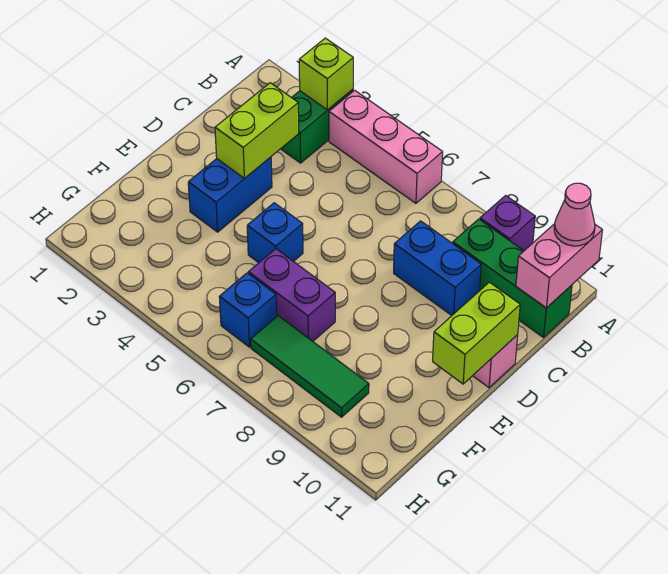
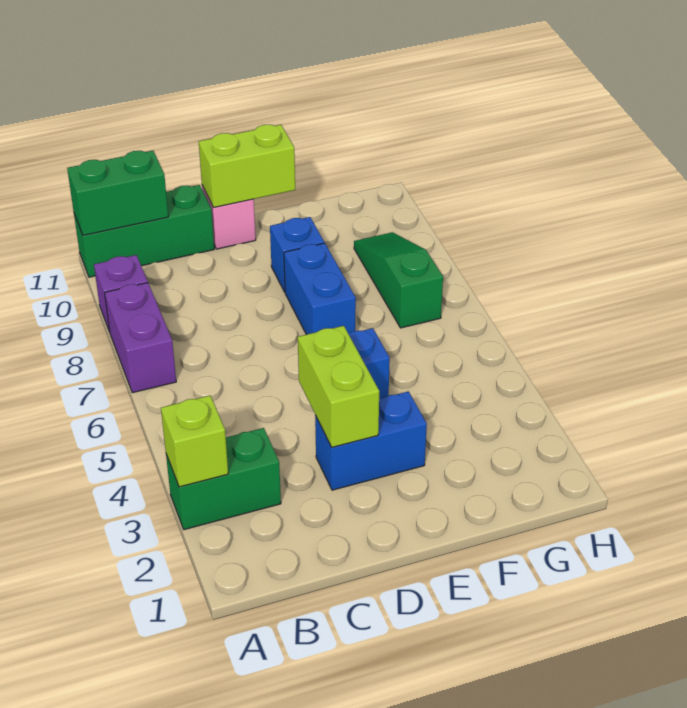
pink brick A4:A6 level 1 -> none
pink brick A11:B11 level 2 -> green brick A11:B11 level 2
pink cone A11 level 3 -> none
green brick B9:B11 level 1 -> green brick A11:C11 level 1
lime brick C3:D3 level 2 -> lime brick D3:D4 level 2
blue brick C8:C9 level 1 -> blue brick E7:E8 level 1
purple brick F6:F7 level 1 -> purple brick A7:A8 level 1
blue brick G6 level 1 -> blue brick E9 level 1
green tile G7:G9 level 1 -> green slope G7:G9 level 1 top 7

